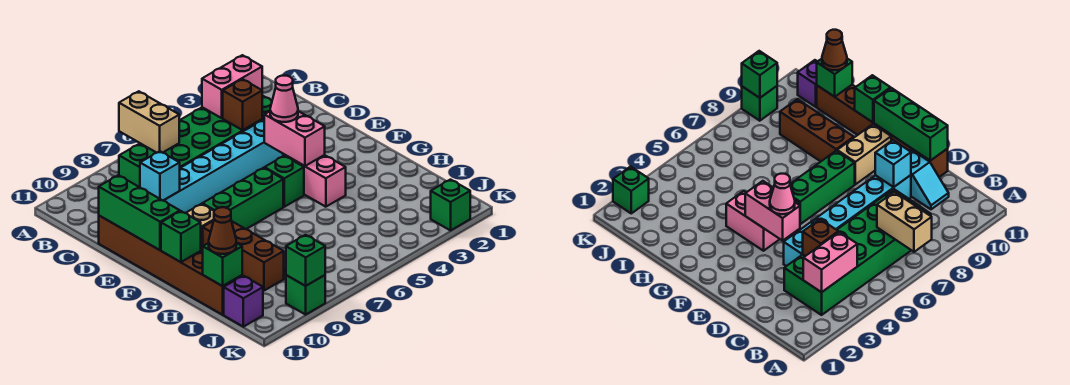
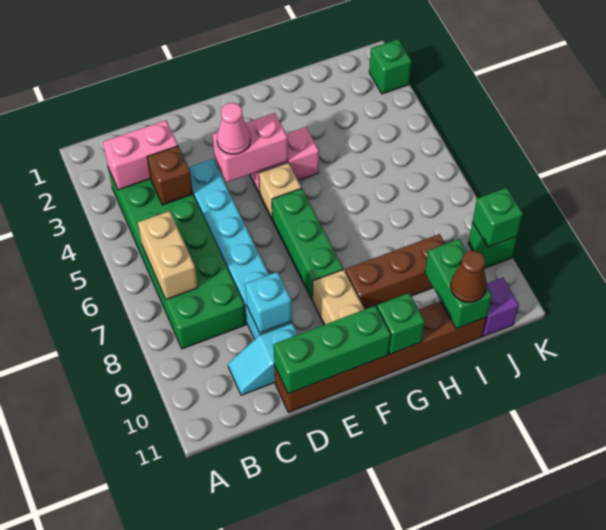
tan brick A7:B7 level 2 -> tan brick B6:B7 level 2
pink brick B3:B4 level 2 -> pink brick B3:C3 level 2
green brick F5 level 1 -> tan brick F5 level 1
green brick I11 level 2 -> green brick I10:I11 level 2

